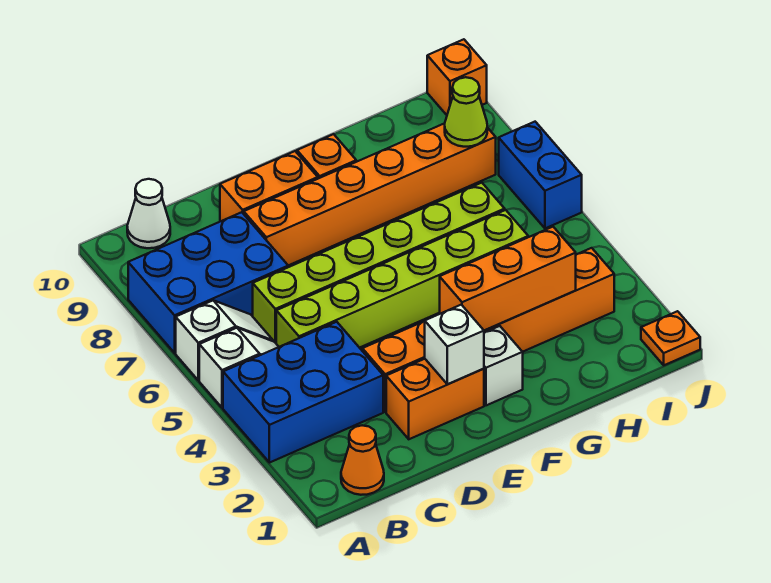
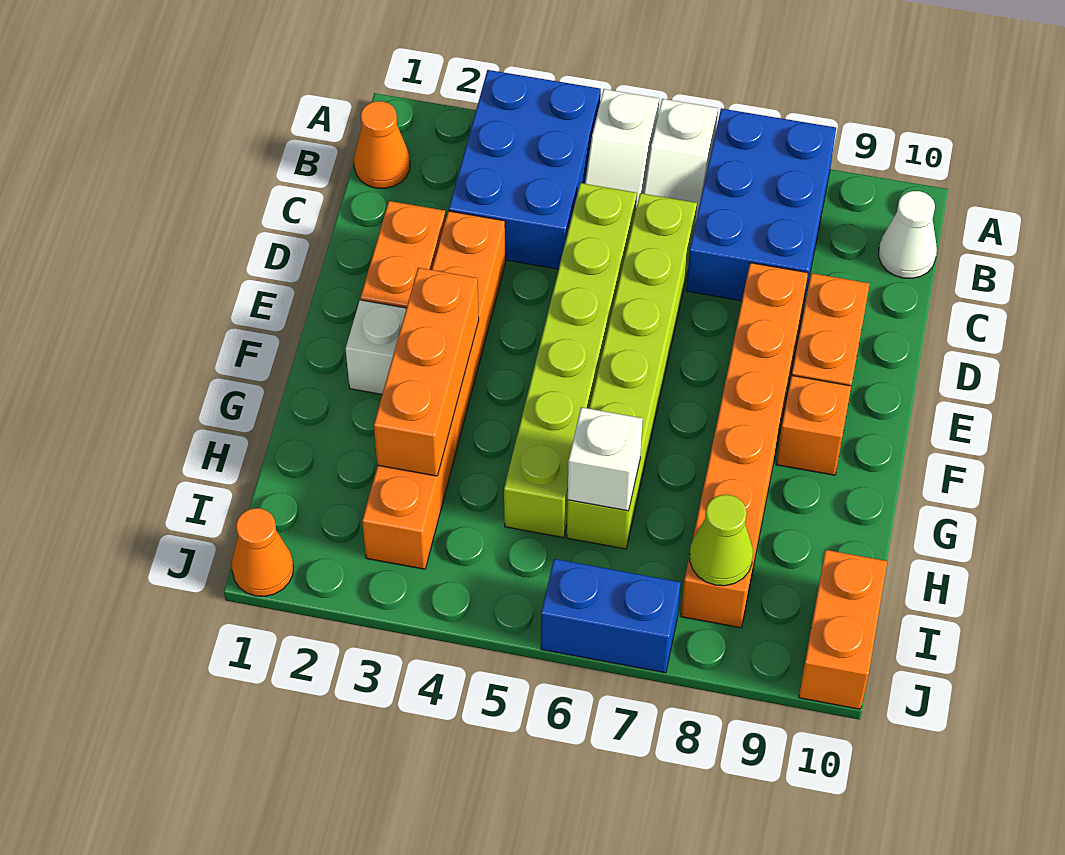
white brick E2 level 2 -> white brick H6 level 2
orange plate J1 level 1 -> orange cone J1 level 1
orange brick J10 level 1 -> orange brick I10:J10 level 1

